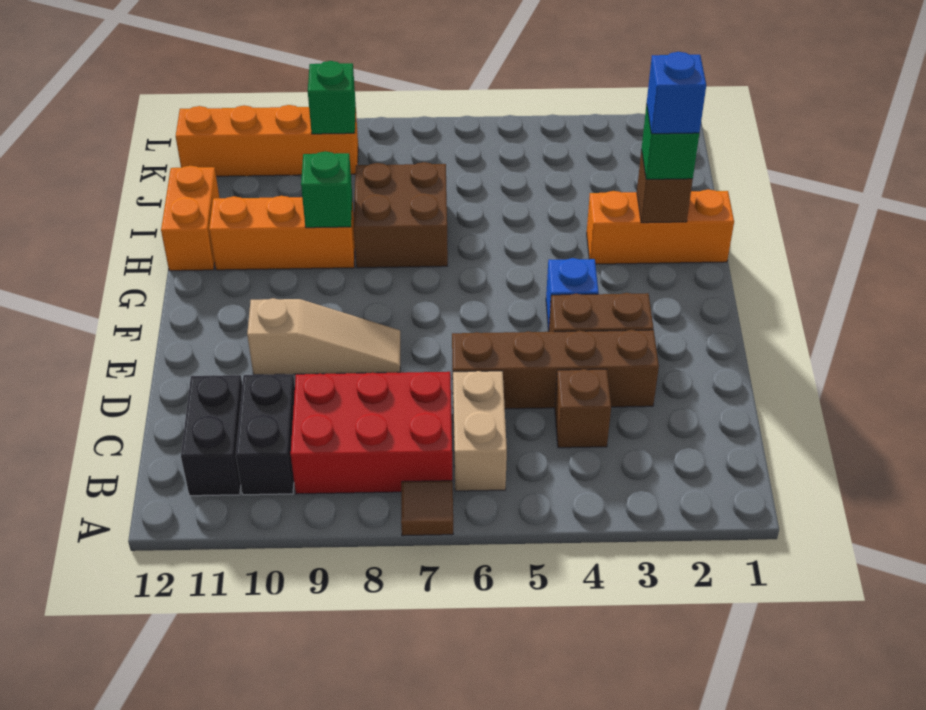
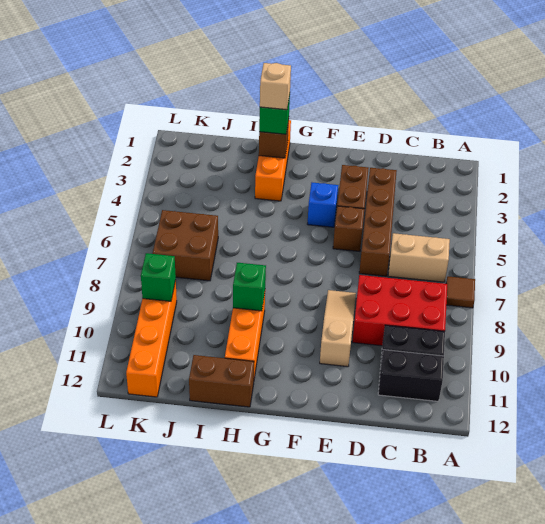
red brick B7:C9 level 1 -> red brick B8:D9 level 1
brown brick C4 level 1 -> brown brick E5 level 1
blue brick H2 level 4 -> tan brick H2 level 4
brown brick H7:I8 level 1 -> brown brick J6:K7 level 1
orange brick H12:I12 level 1 -> brown brick H12:I12 level 1

